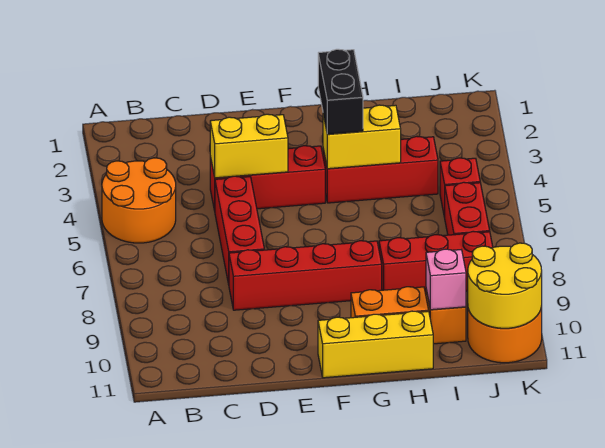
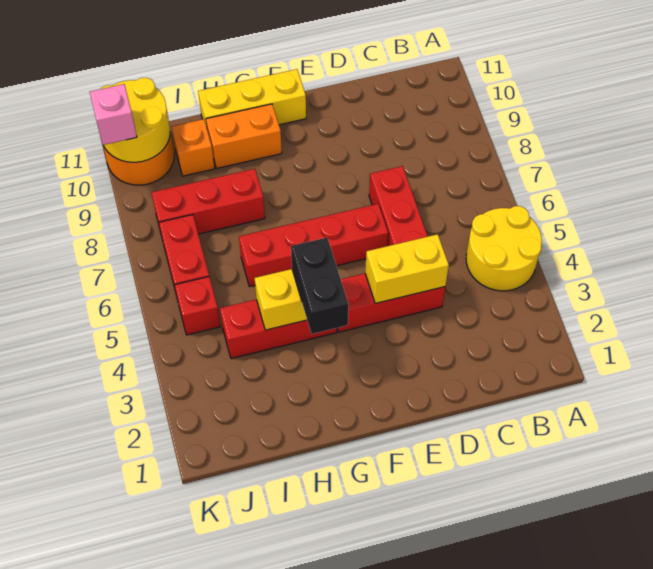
orange round brick A4:B5 level 1 -> yellow round brick A4:B5 level 1
red brick D8:G8 level 1 -> red brick E6:H6 level 1
pink brick I10 level 2 -> pink brick K10 level 3

